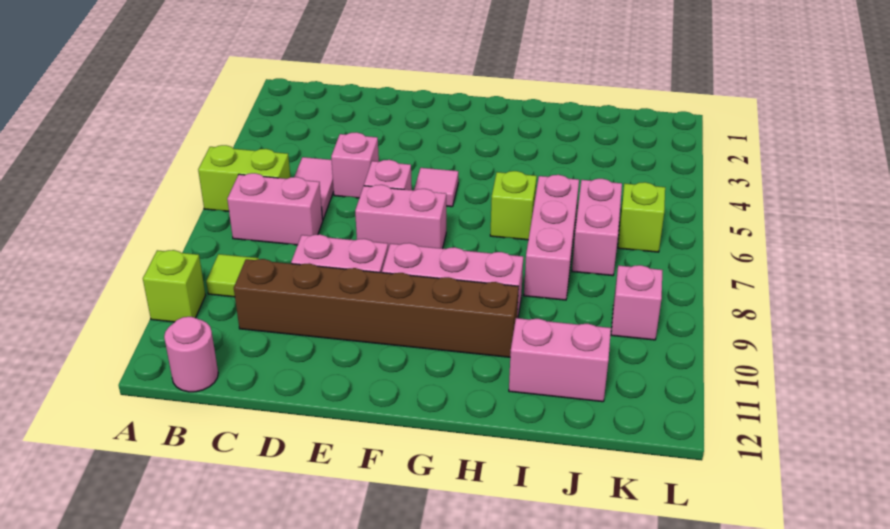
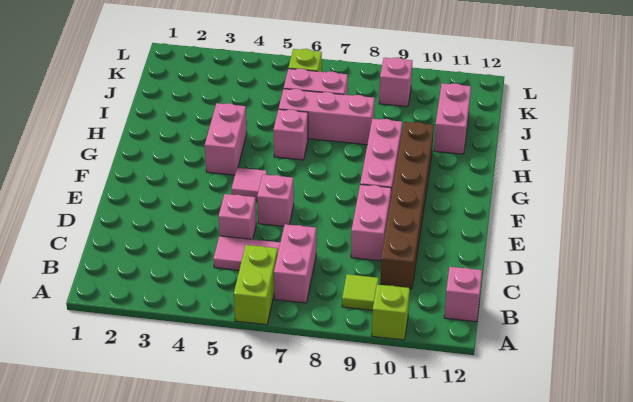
pink round brick B12 level 1 -> pink brick B12 level 1
pink brick E7:F7 level 1 -> pink brick G4:H4 level 1
lime brick H6 level 1 -> pink brick H6 level 1

